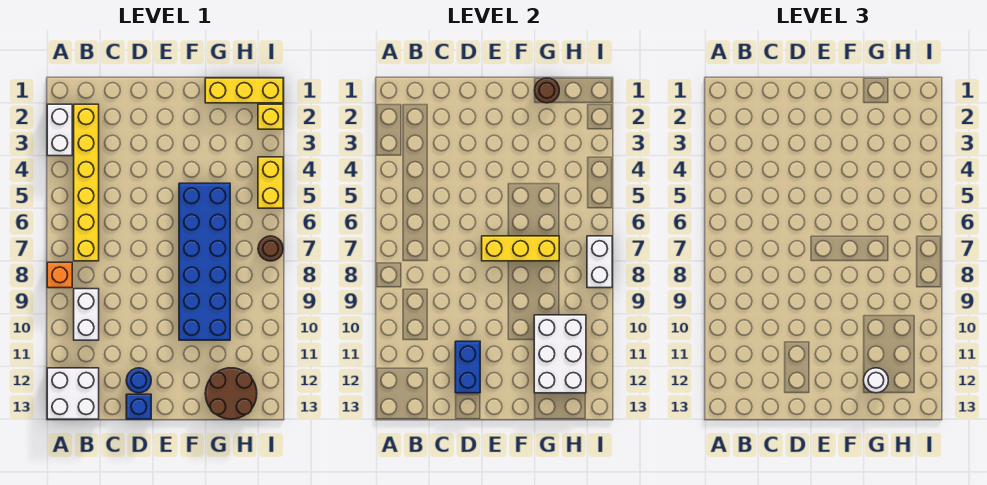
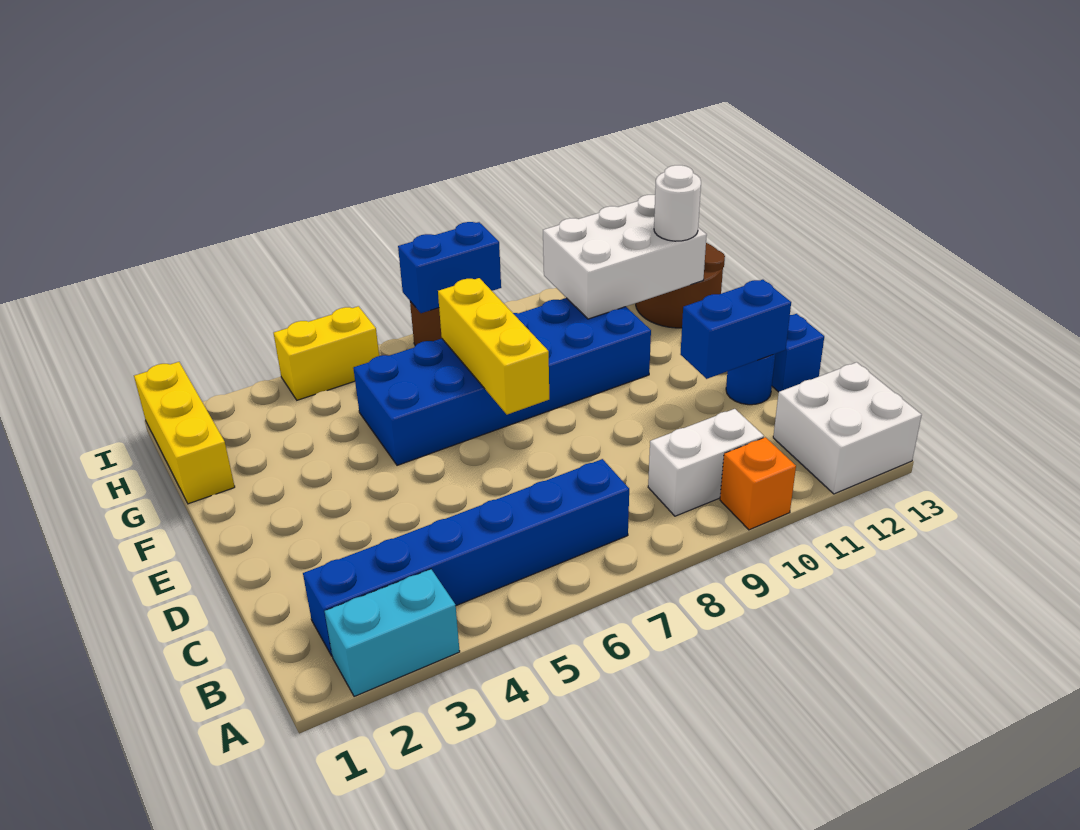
white brick A2:A3 level 1 -> cyan brick A2:A3 level 1
orange brick A8 level 1 -> orange brick A10 level 1
yellow brick B2:B7 level 1 -> blue brick B2:B7 level 1
brown round brick G1 level 2 -> none
yellow brick I2 level 1 -> none
white brick I7:I8 level 2 -> blue brick I7:I8 level 2

